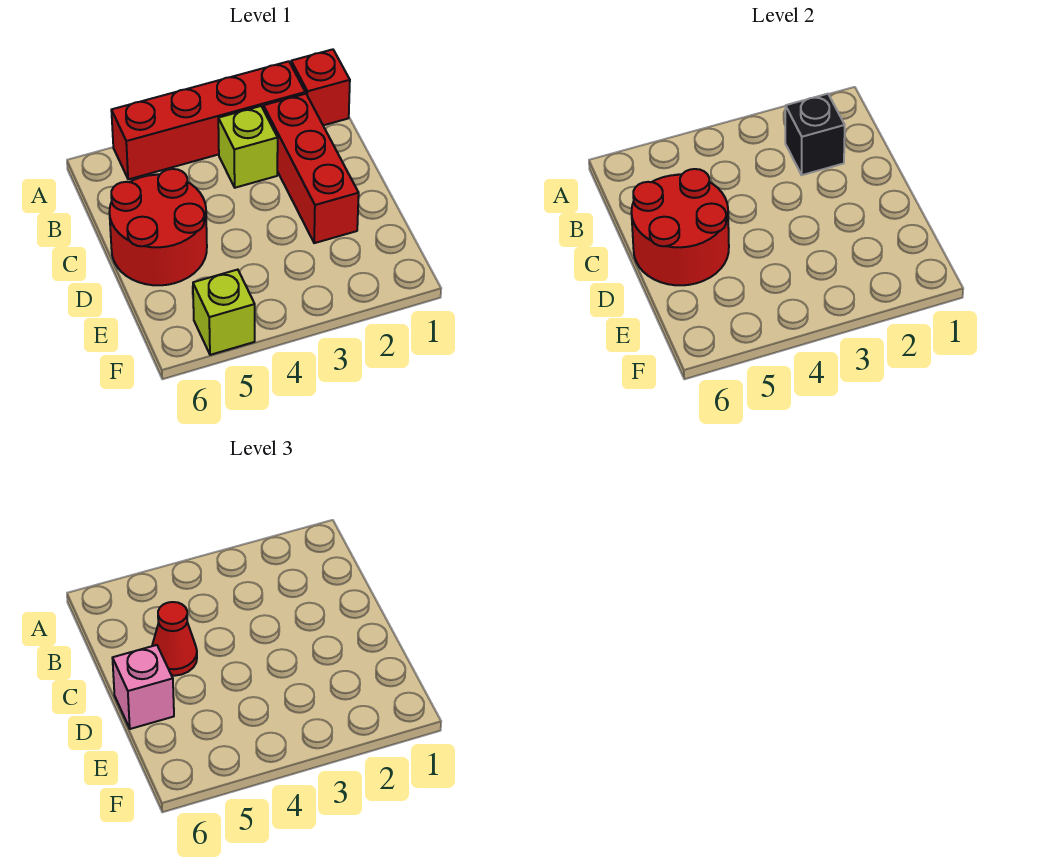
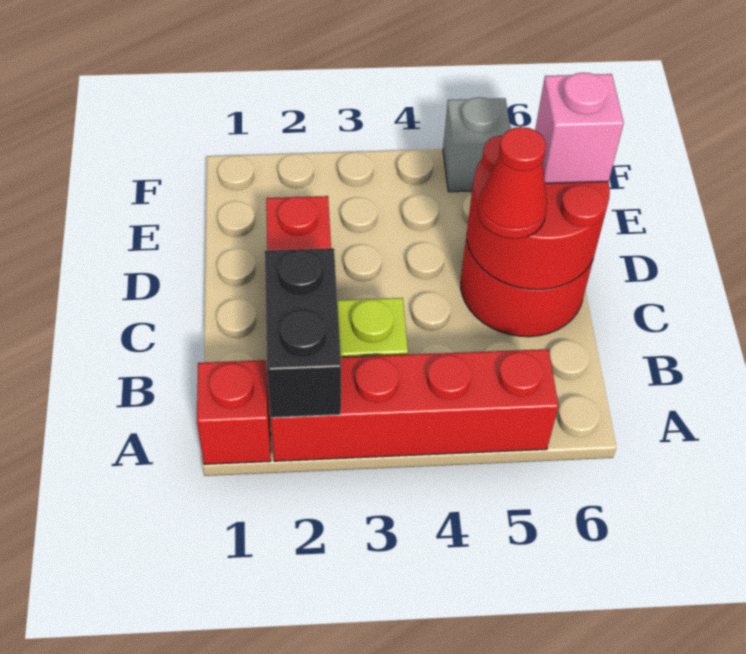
black brick B2 level 2 -> black brick A2:B2 level 2
lime brick F5 level 1 -> grey brick F5 level 1

